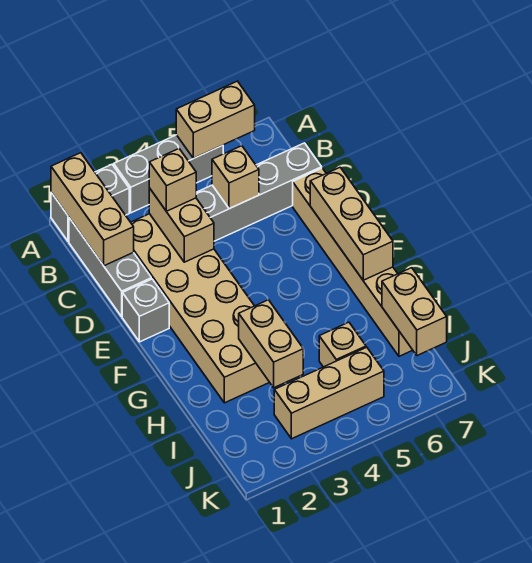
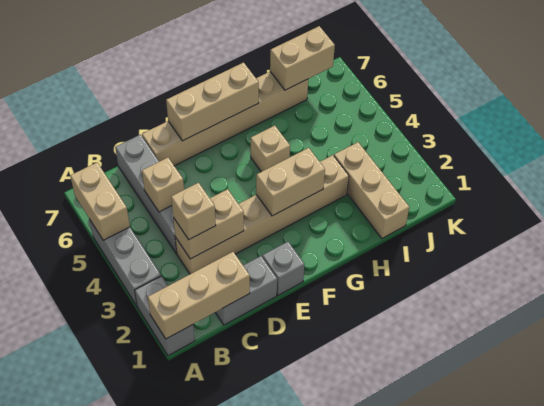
grey brick B1:D1 level 1 -> grey brick C1:D1 level 1
tan brick C2:H3 level 1 -> tan brick C3:H3 level 1
tan brick H3:I3 level 2 -> tan brick F3:G3 level 2
tan brick I5 level 1 -> tan brick G5 level 1
tan brick J3:J5 level 1 -> tan brick I1:I3 level 1

